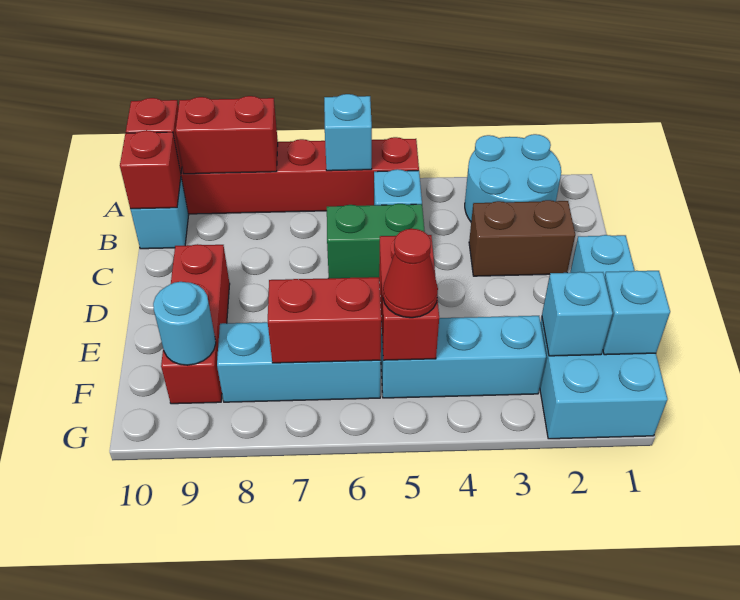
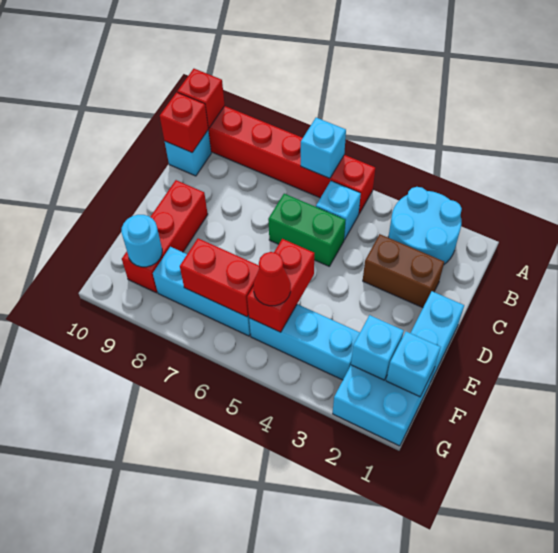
red brick A8:A9 level 2 -> none

